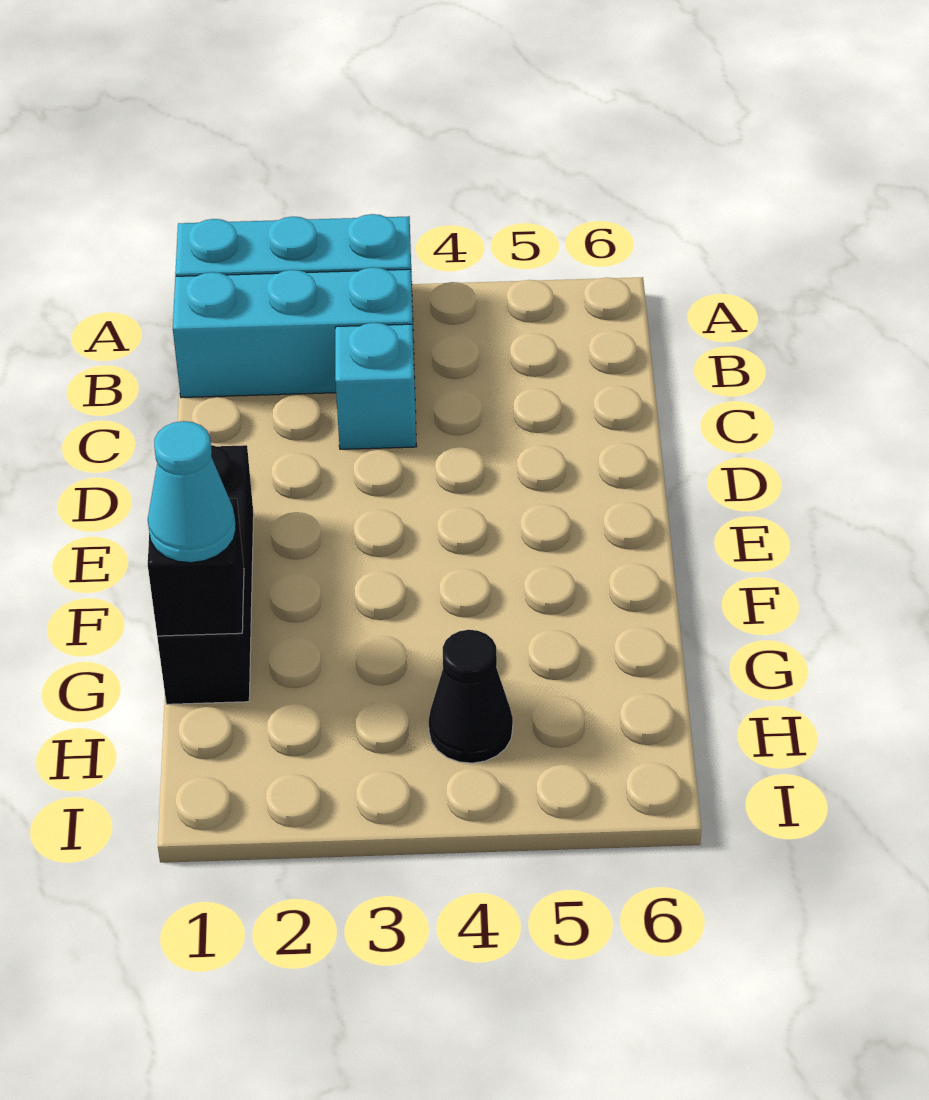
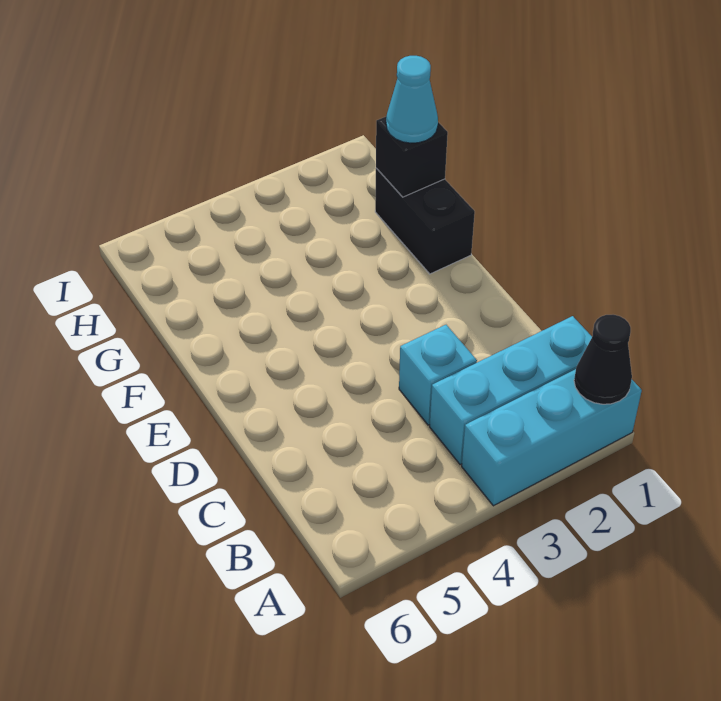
black brick E1:G1 level 1 -> black brick F1:G1 level 1
black cone H4 level 1 -> black cone A1 level 2

